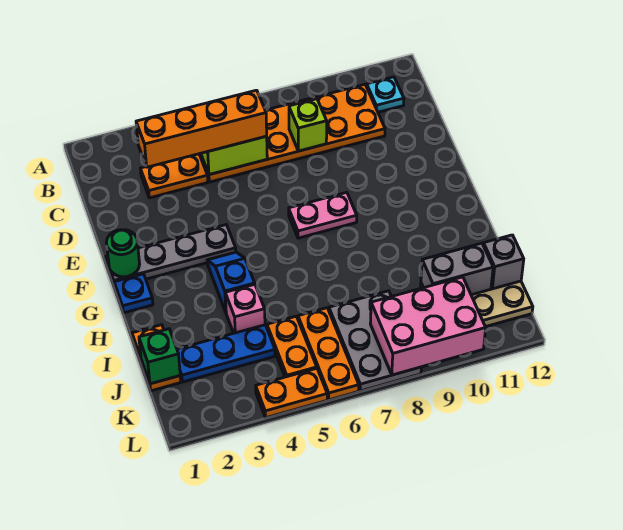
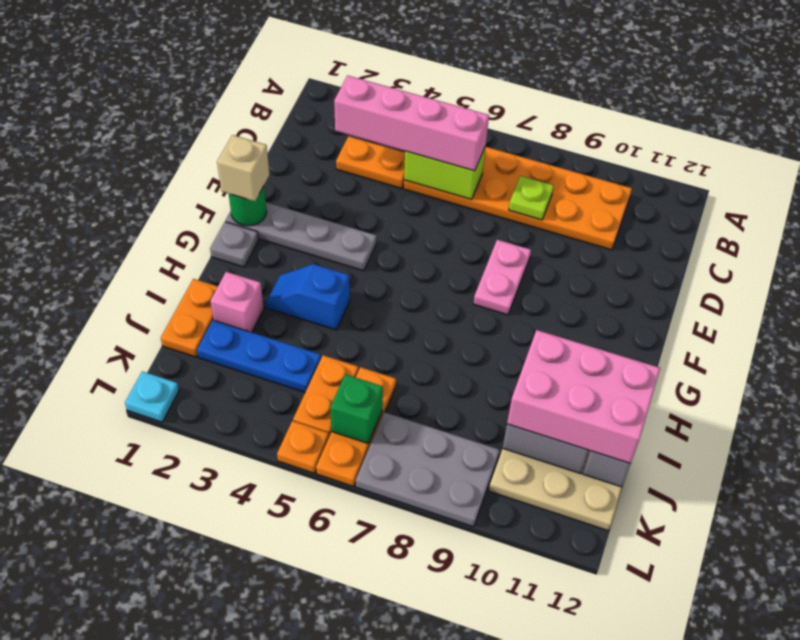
cyan plate B11 level 1 -> cyan plate L1 level 1
orange brick C3:C6 level 3 -> pink brick C3:C6 level 3
lime brick C8 level 2 -> lime plate C8 level 2
none -> tan brick F1 level 3
pink plate F7:F8 level 1 -> pink plate E8:F8 level 1
blue plate G1 level 1 -> grey plate G1 level 1
blue slope G4:H4 level 1 top H -> blue slope H3:H4 level 1 top 4
pink brick I4 level 1 -> pink brick I2 level 1
green brick J1 level 2 -> green brick K6 level 2
grey plate J7:L8 level 1 -> grey plate K7:L9 level 1
pink brick K8:L10 level 2 -> pink brick I10:J12 level 3
orange plate L4:L5 level 1 -> orange plate L5 level 1

